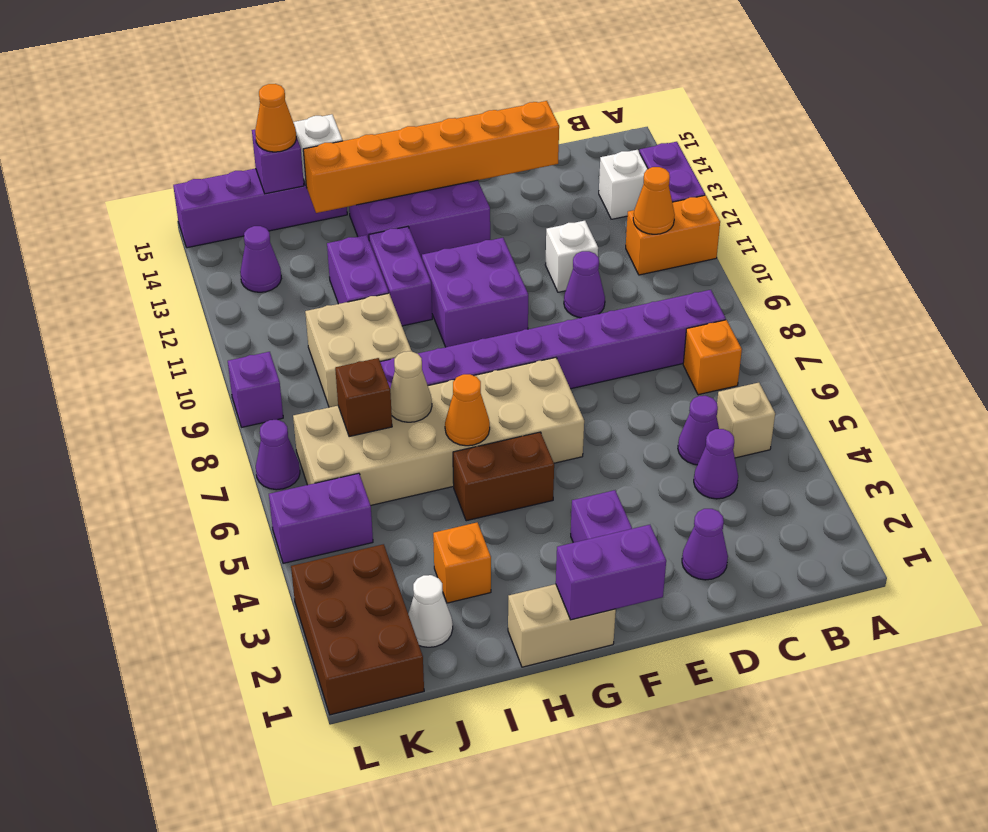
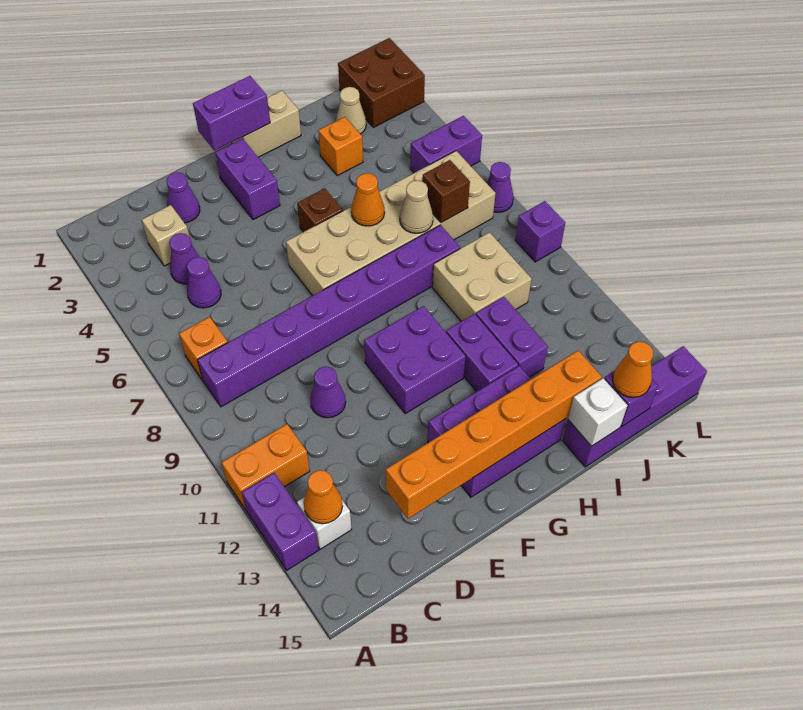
tan brick B5 level 1 -> tan brick C3 level 1
orange cone B11 level 2 -> orange cone B13 level 2
white brick D11 level 1 -> none
brown brick G5:H5 level 1 -> brown brick G5 level 1
white cone J2 level 1 -> tan cone J2 level 1
brown brick K1:L3 level 1 -> brown brick K1:L2 level 1
purple cone K13 level 1 -> none

